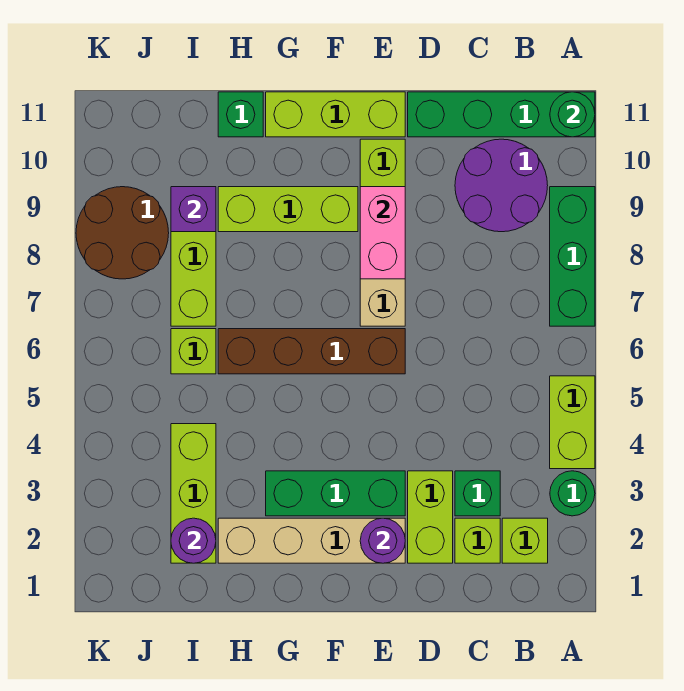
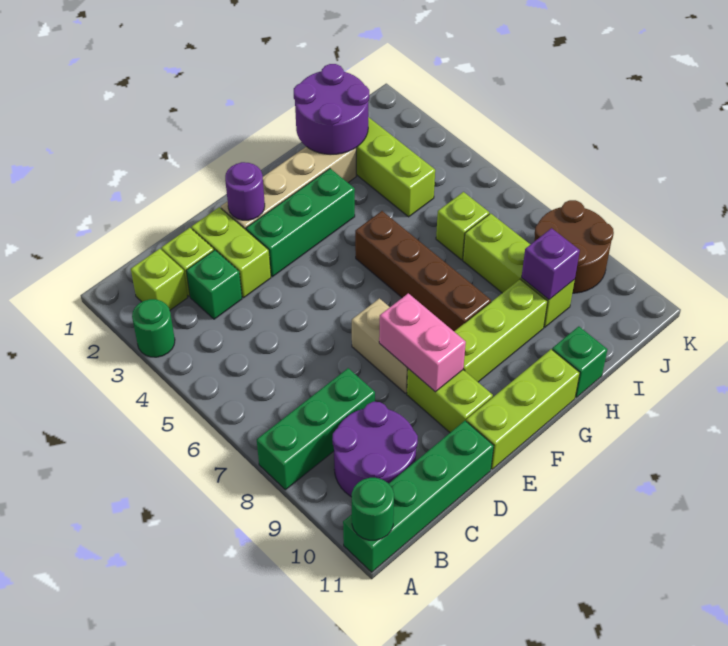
lime brick A4:A5 level 1 -> none
green brick A7:A9 level 1 -> green brick A8:C8 level 1
brown brick E6:H6 level 1 -> brown brick G5:G8 level 1
purple round brick I2 level 2 -> purple round brick H1:I2 level 2

